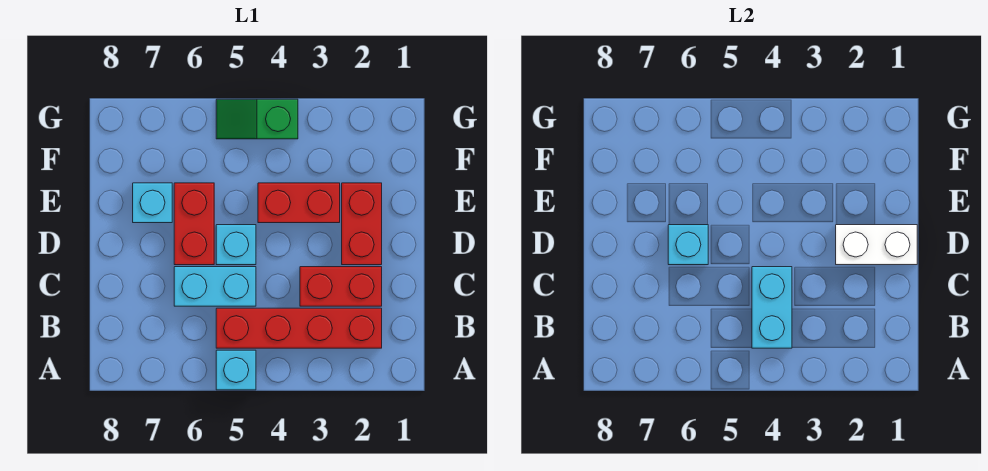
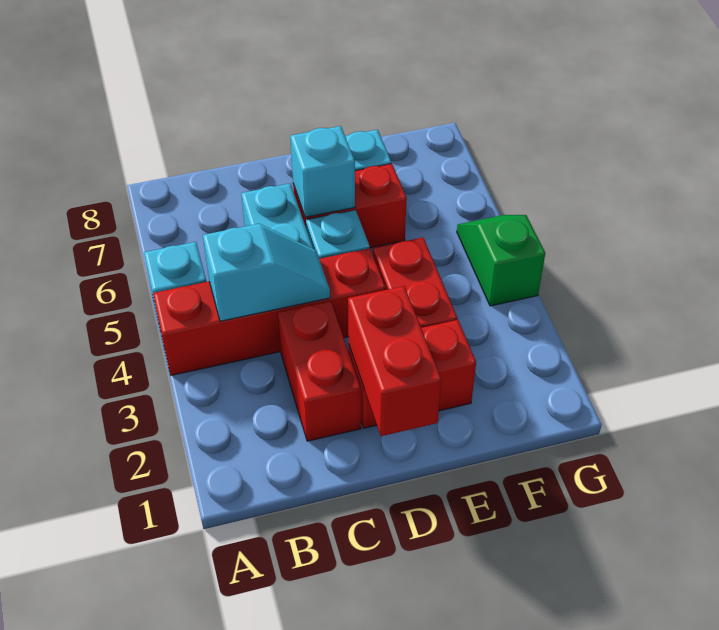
red brick B2:B5 level 1 -> red brick A4:D4 level 1
cyan brick B4:C4 level 2 -> cyan slope B4:C4 level 2 top B
white brick D1:D2 level 2 -> red brick D1:D2 level 2

